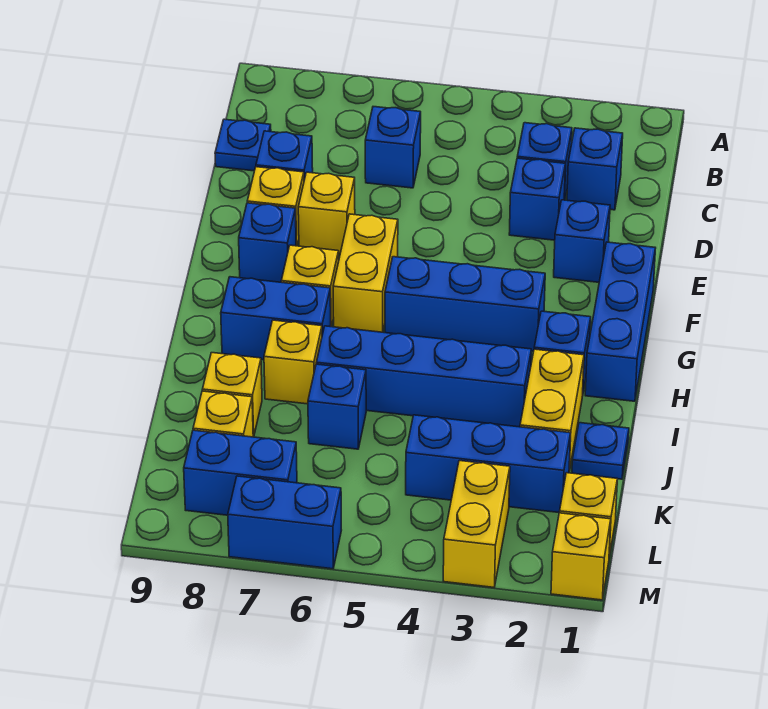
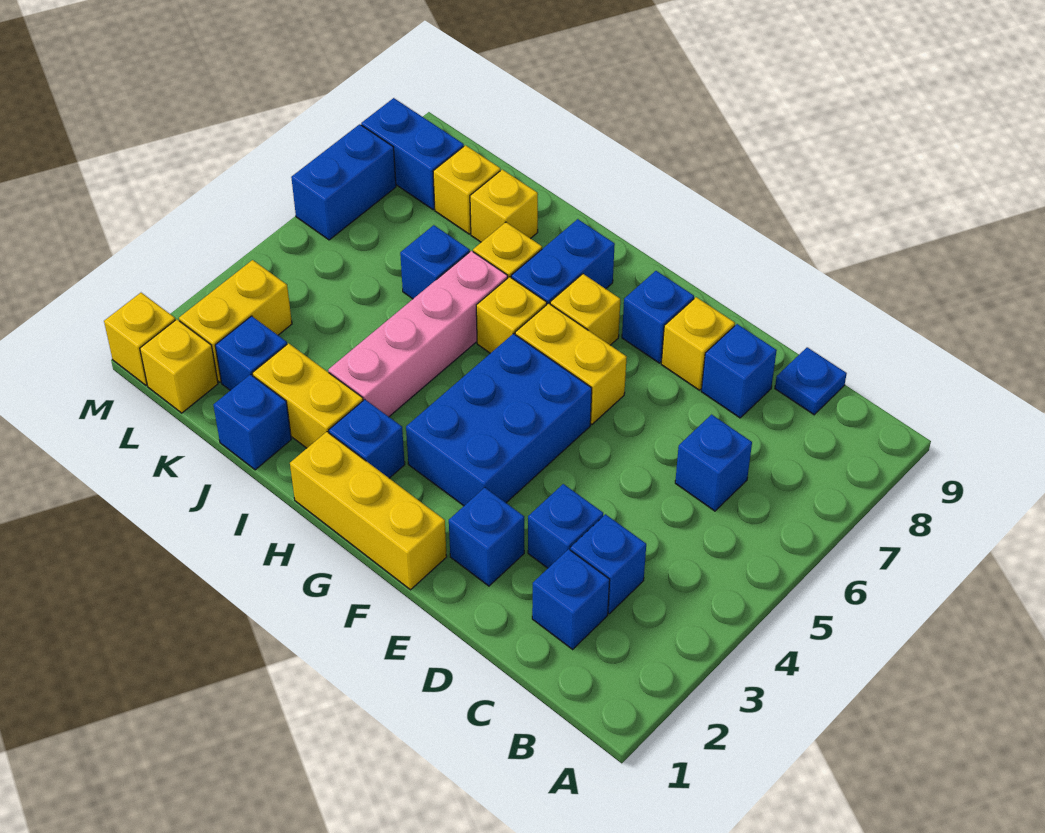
yellow brick E7 level 1 -> yellow brick H6 level 1
blue brick F1:H1 level 1 -> yellow brick F1:H1 level 1
blue brick G3:G5 level 1 -> blue brick F3:G5 level 1
blue brick I3:I6 level 1 -> pink brick I3:I6 level 1
blue plate J1 level 1 -> blue brick J1 level 1
blue brick K2:K4 level 1 -> blue brick K2 level 1
yellow brick L3:M3 level 1 -> yellow brick L2:L3 level 1
blue brick L7:L8 level 1 -> blue brick L8:M8 level 1

